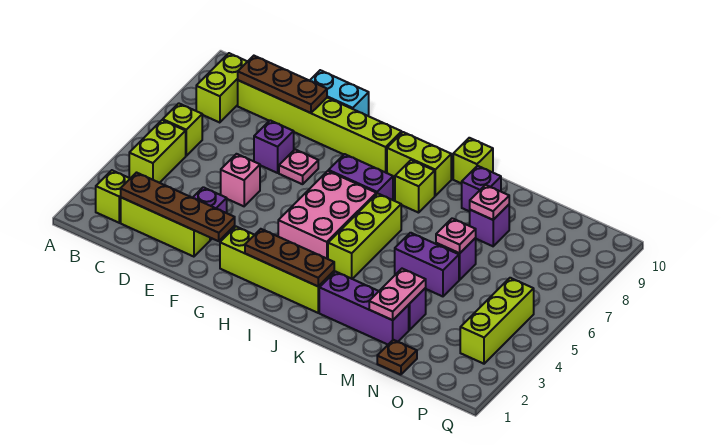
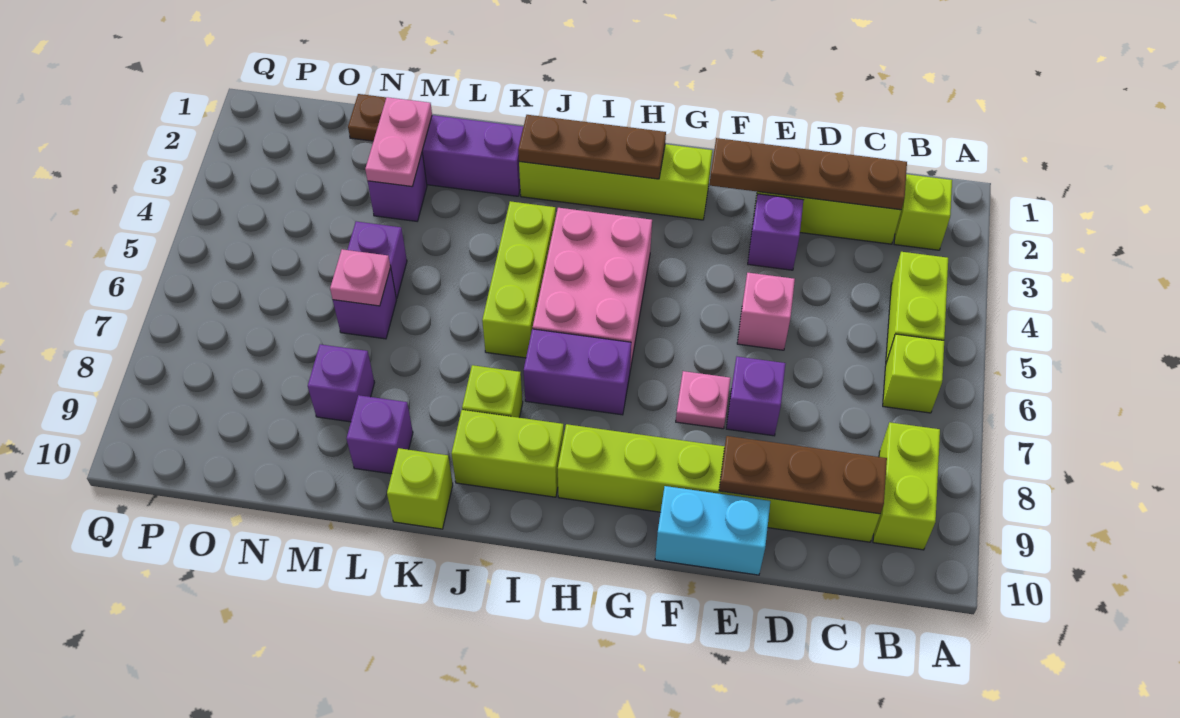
purple brick L5:M5 level 1 -> purple brick M5 level 1
pink plate M8 level 2 -> none
lime brick P3:P5 level 1 -> none

